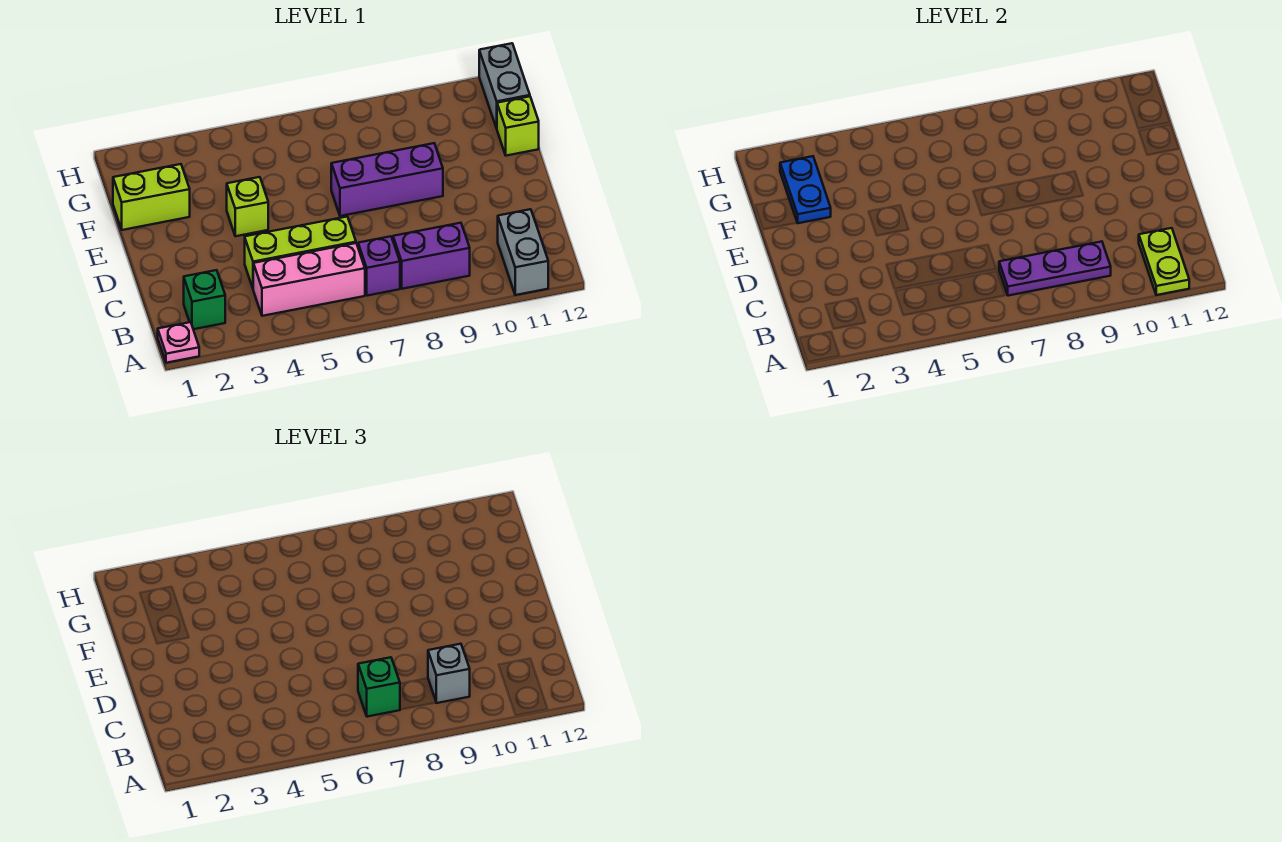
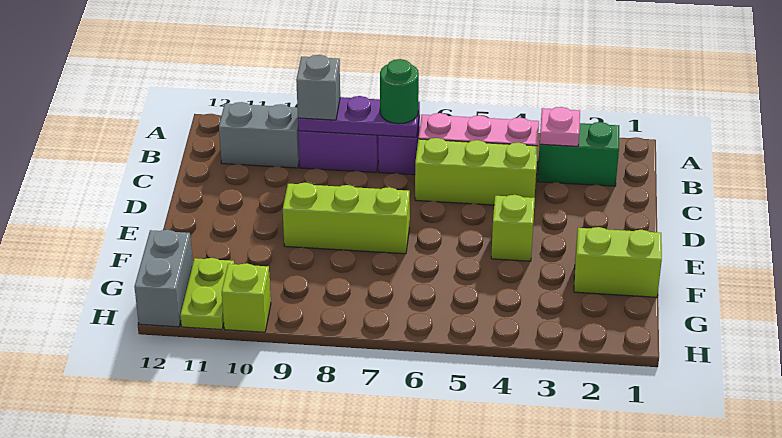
pink plate A1 level 1 -> pink plate B3 level 2
grey brick A11:B11 level 1 -> grey brick B10:B11 level 1
lime plate A11:B11 level 2 -> lime plate G11:H11 level 1
green brick B2 level 1 -> green brick B2:B3 level 1
green brick B7 level 3 -> green round brick B7 level 3
purple brick E7:E9 level 1 -> lime brick E7:E9 level 1
blue plate F2:G2 level 2 -> none
lime brick F12 level 1 -> lime brick H10 level 1

